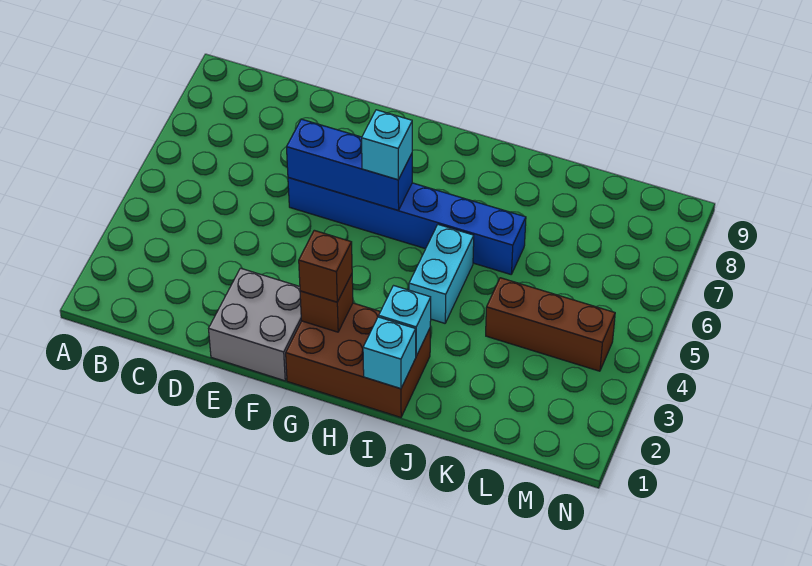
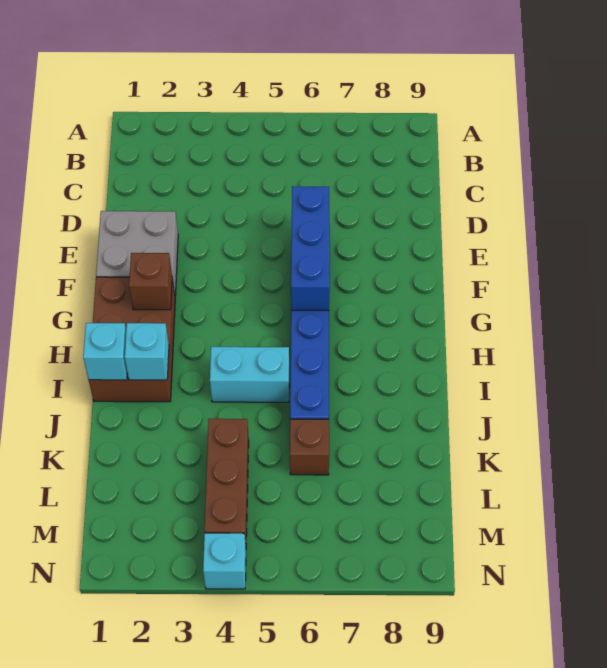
brown brick G2 level 3 -> brown brick K6 level 1
cyan brick G6 level 3 -> cyan brick N4 level 1

